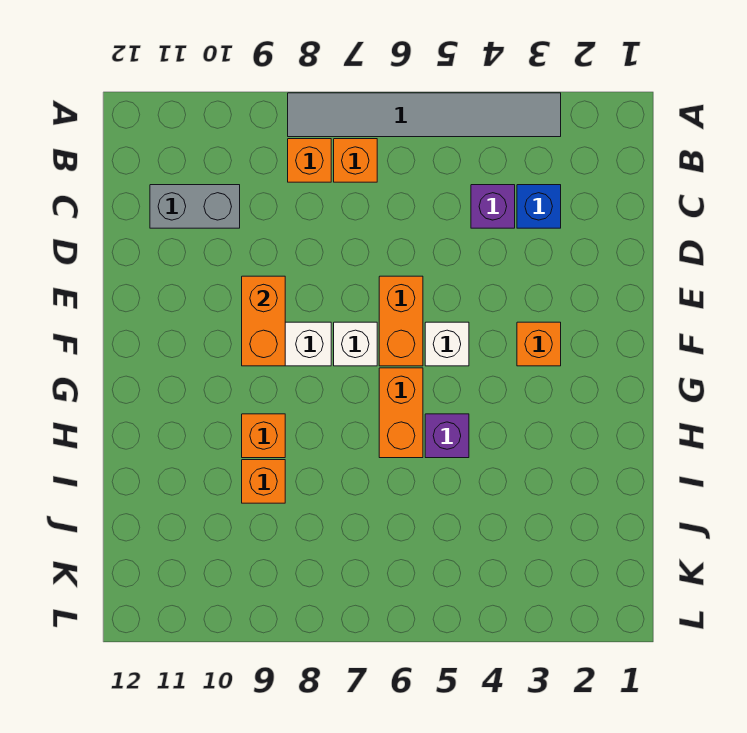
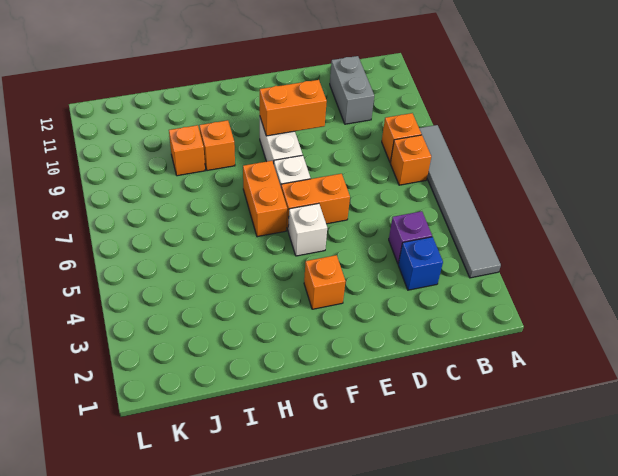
orange brick G6:H6 level 1 -> orange brick G6:G7 level 1
purple brick H5 level 1 -> none

